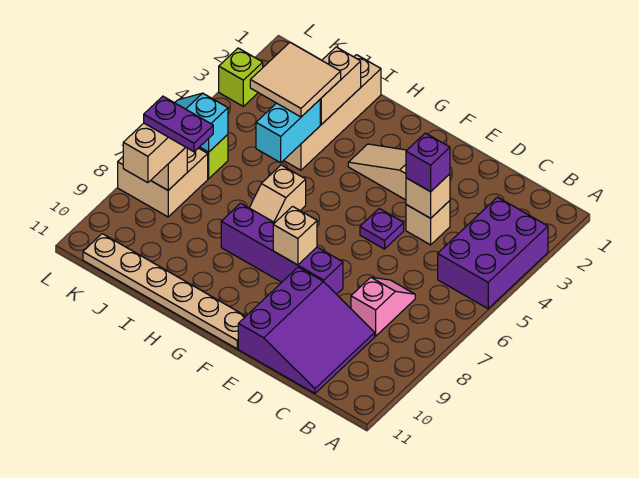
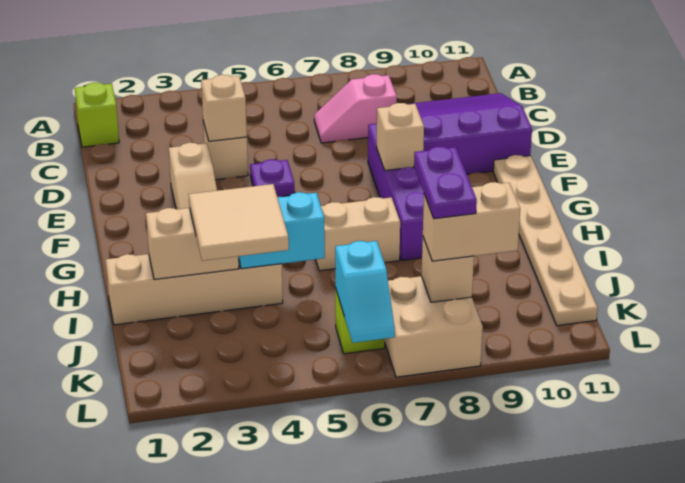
purple brick A3:B5 level 1 -> none
purple brick D4 level 3 -> none
tan slope H6:H7 level 1 top 6 -> tan brick H6:H7 level 1
lime brick L3 level 1 -> lime brick B1 level 1

